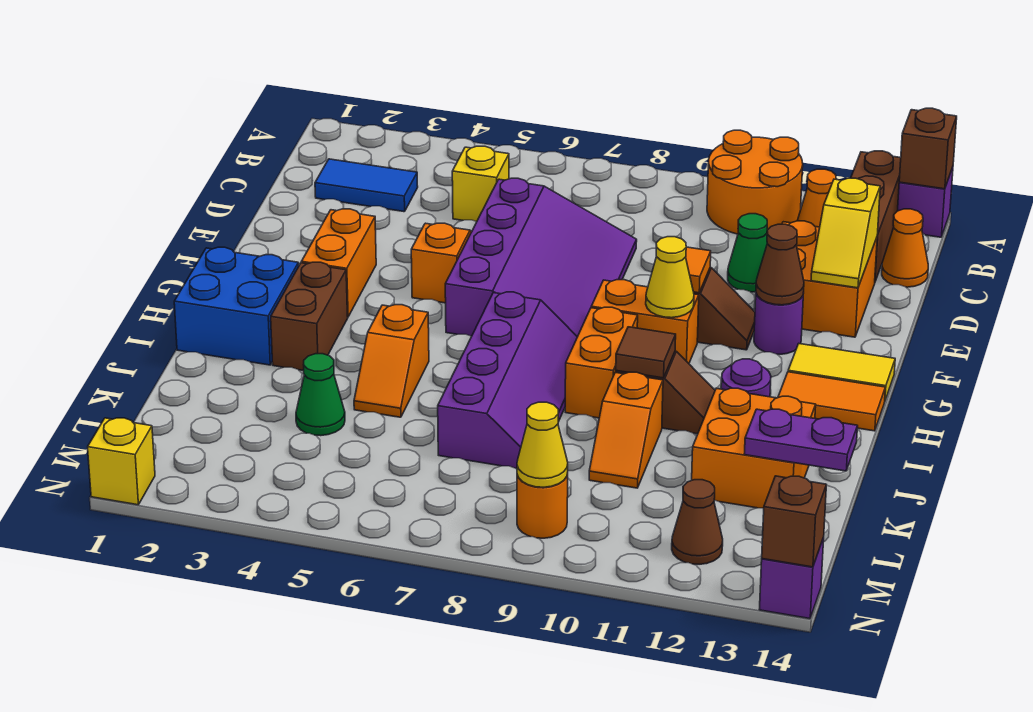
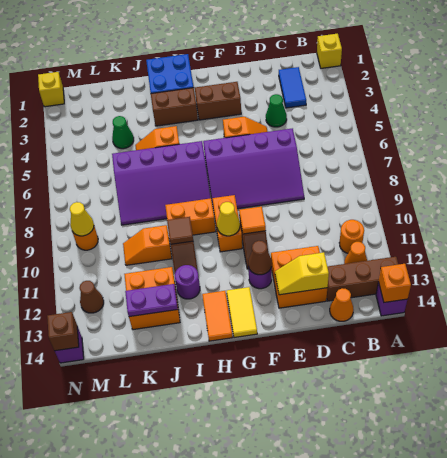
orange round brick A10:B11 level 1 -> orange round brick B11 level 1
brown brick A14 level 2 -> orange brick A14 level 2
yellow brick C5 level 1 -> yellow brick A1 level 1
green cone D11 level 1 -> green cone D4 level 1
orange brick F3:G3 level 1 -> brown brick F3:G3 level 1
purple slope H7:K8 level 1 top 7 -> purple slope H6:K8 level 1 top 6
purple plate K13:K14 level 2 -> purple plate J13:K13 level 2

